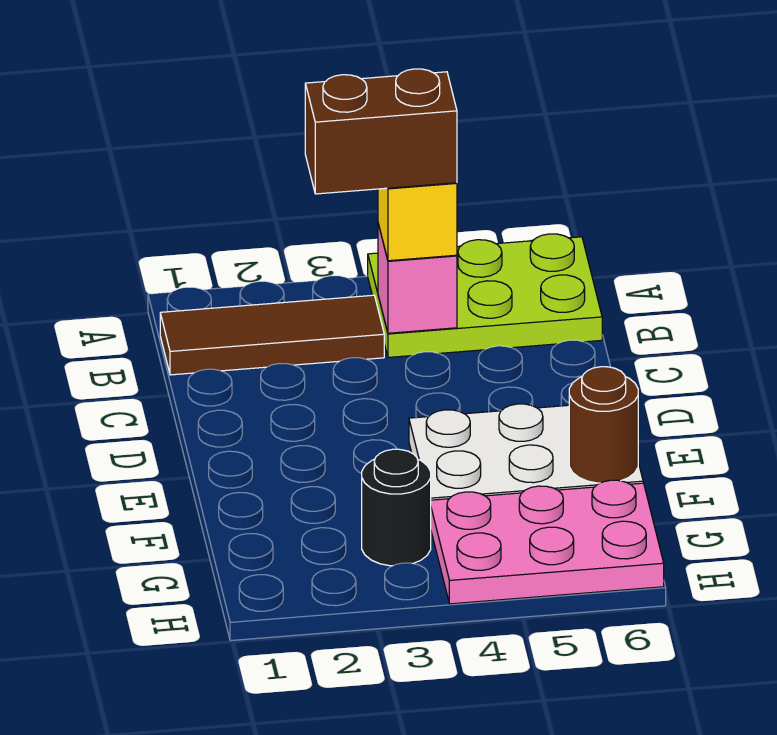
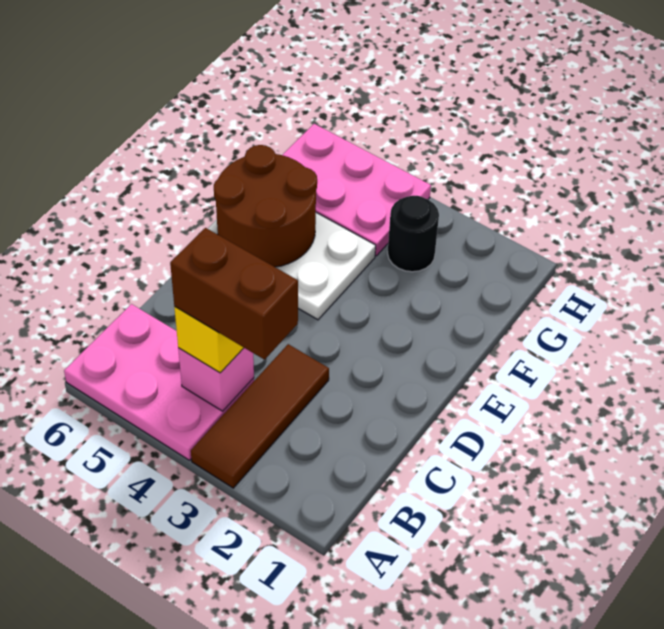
lime plate A4:B6 level 1 -> pink plate A4:B6 level 1
brown tile B1:B3 level 1 -> brown tile A3:C3 level 1
brown round brick F6 level 2 -> brown round brick E5:F6 level 2

